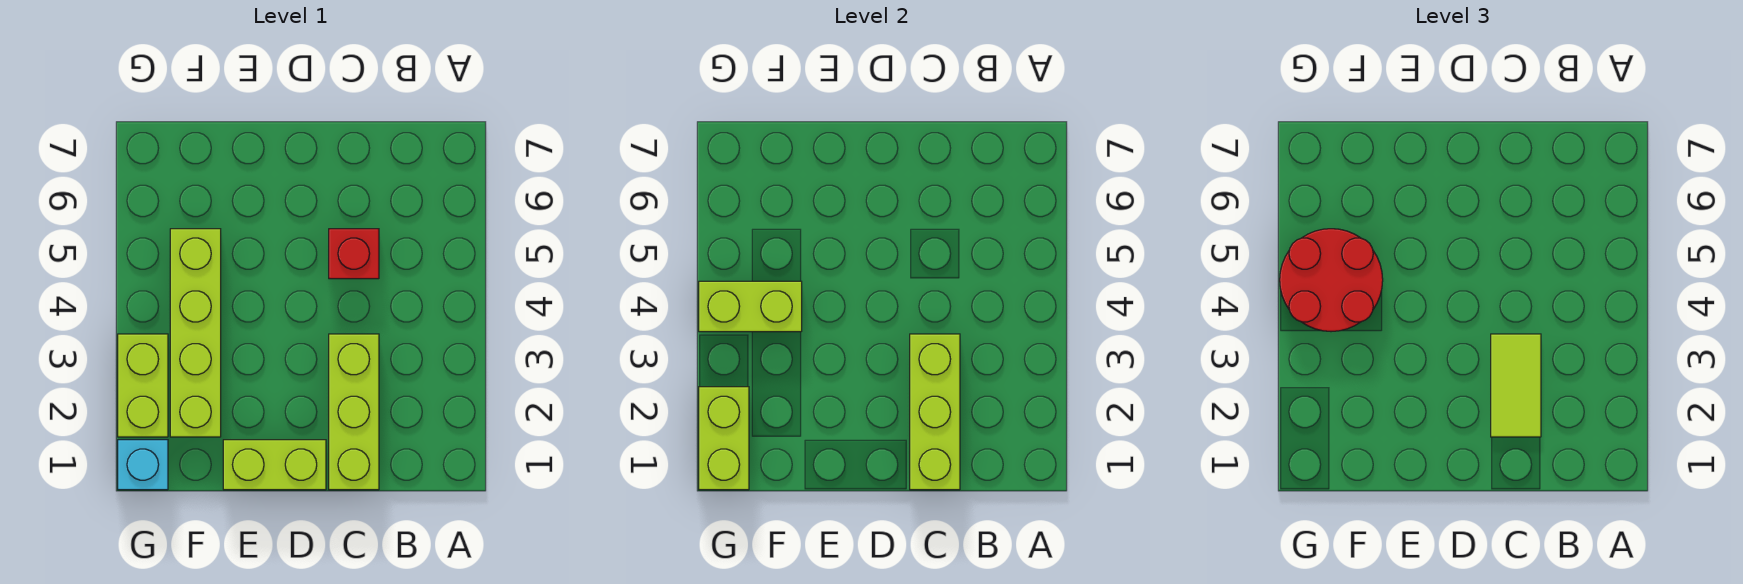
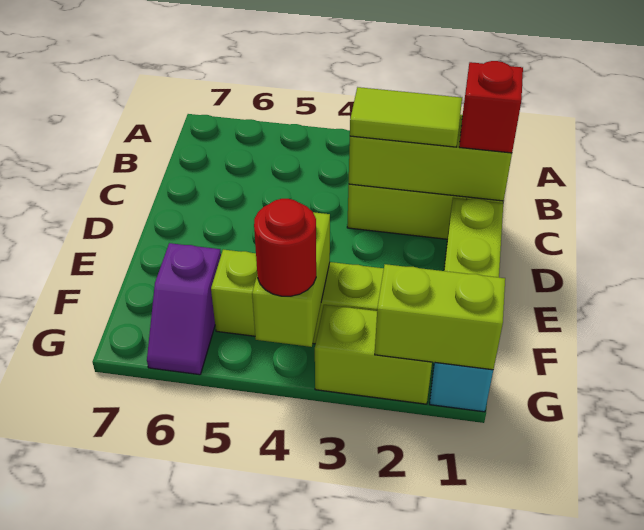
red brick C5 level 1 -> red brick C1 level 3
red round brick F4:G5 level 3 -> red round brick G4 level 3
none -> purple slope F6:G6 level 1 top F

